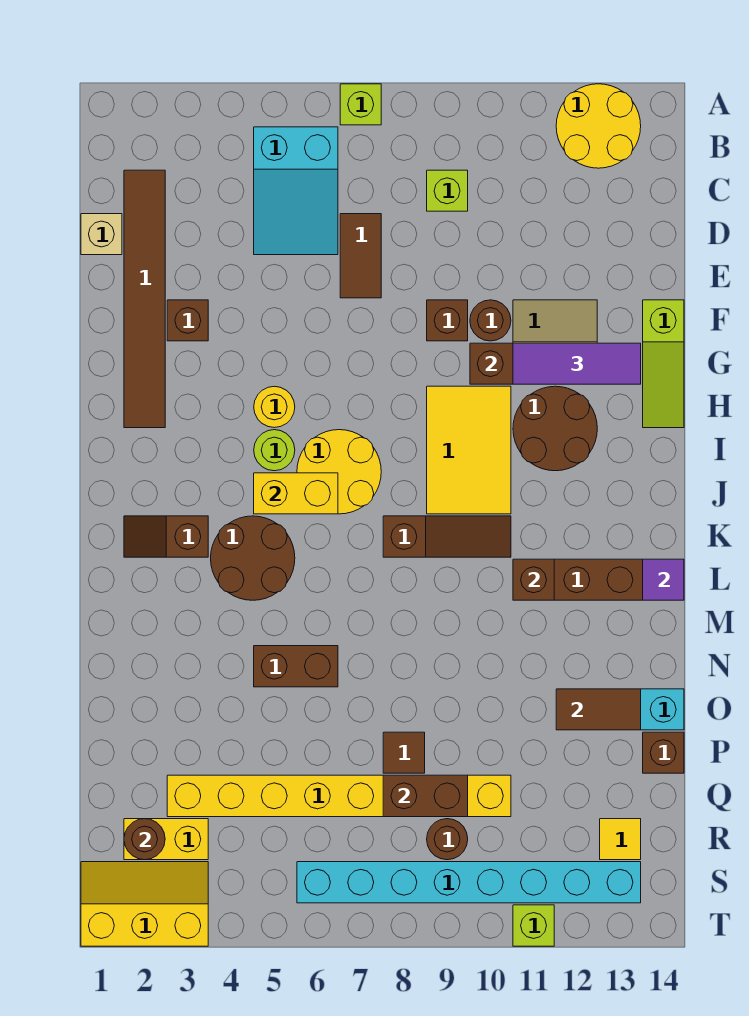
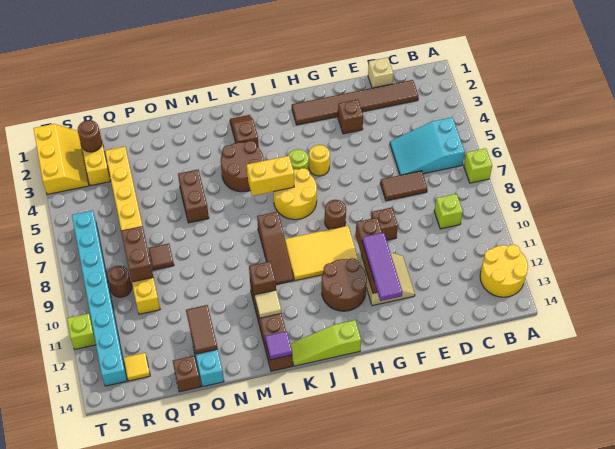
brown round brick F10 level 1 -> brown round brick H8 level 1
lime slope F14:H14 level 1 top F -> lime slope I14:K14 level 1 top I
yellow brick J5:J6 level 2 -> yellow brick J6:K6 level 2
none -> tan tile L12 level 2

